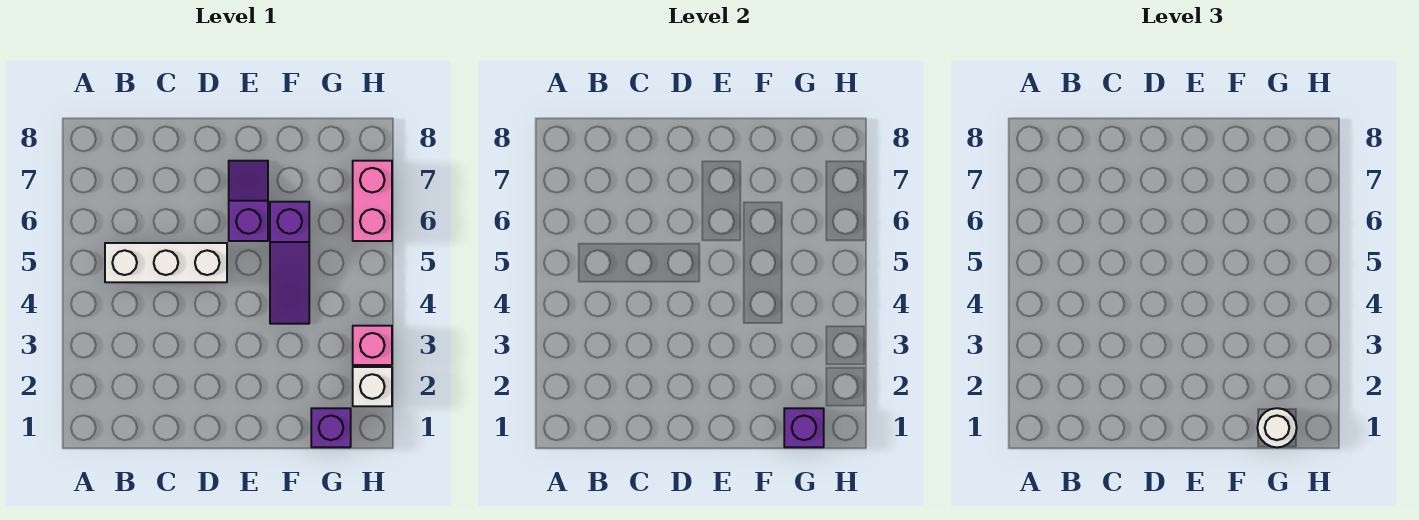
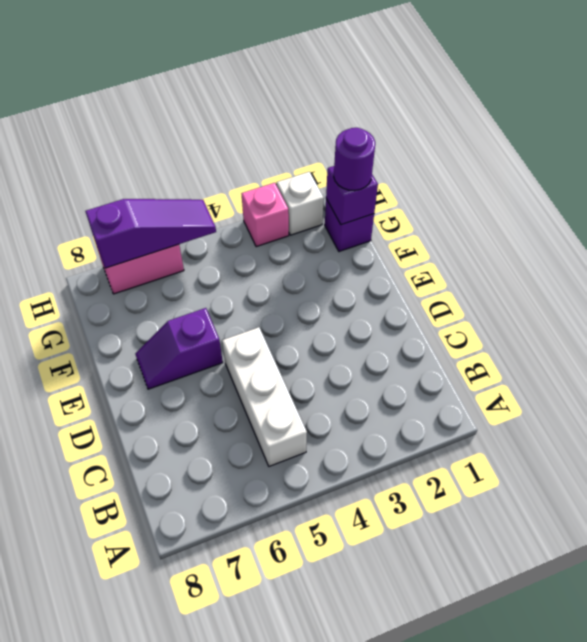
purple slope F4:F6 level 1 top 6 -> purple slope H5:H7 level 2 top 7
white round brick G1 level 3 -> purple round brick G1 level 3

